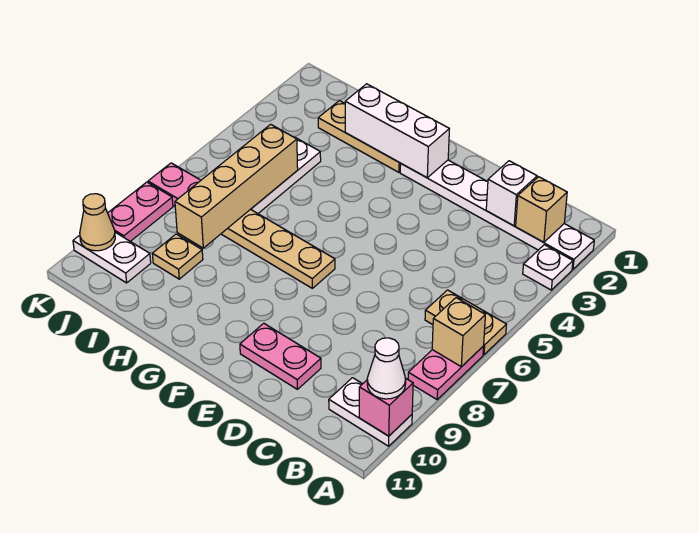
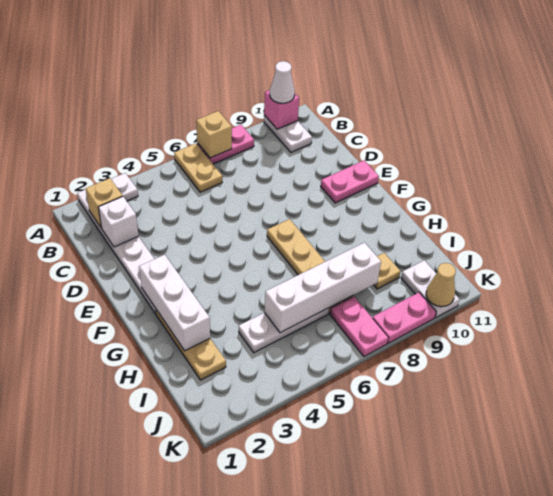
pink plate D10:E10 level 1 -> pink plate E10:E11 level 1
tan brick I5:I8 level 2 -> white brick I5:I8 level 2

